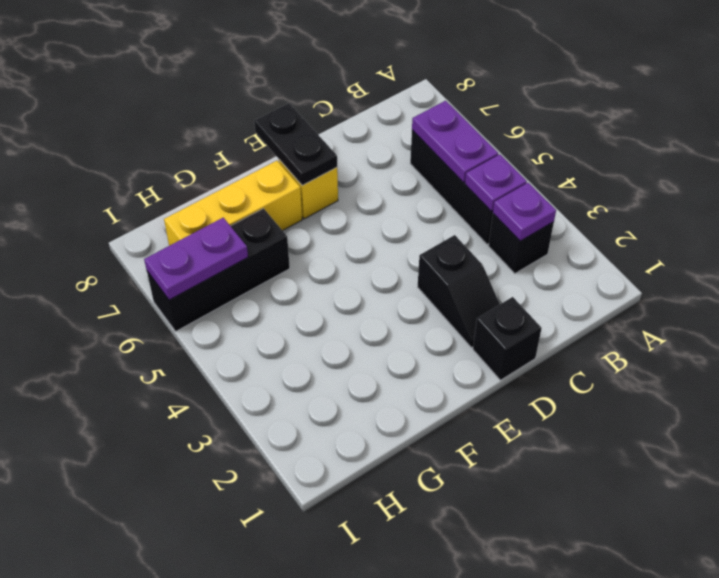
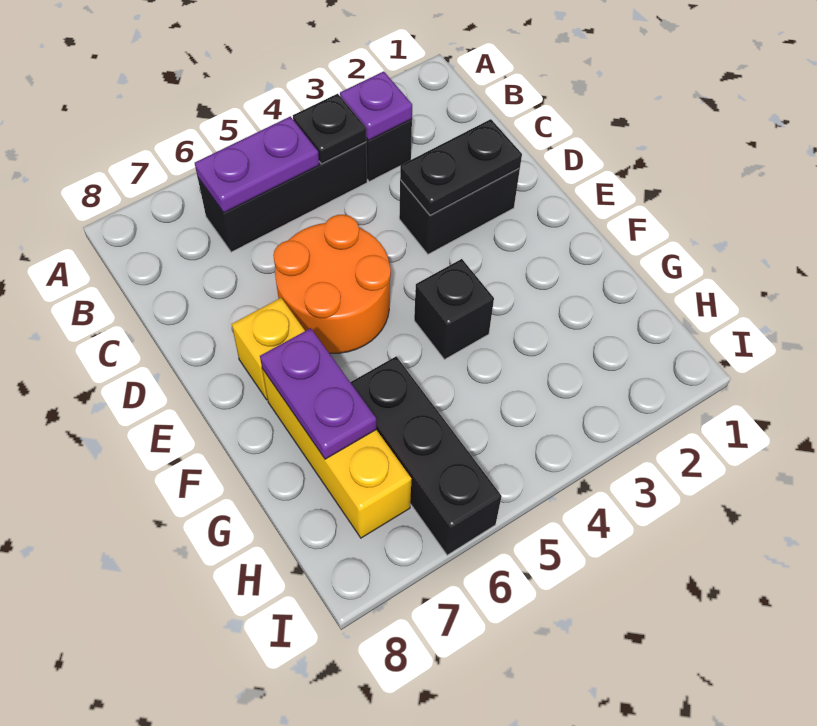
purple plate B4 level 2 -> black plate B4 level 2
black brick D1 level 1 -> black brick F4 level 1
black slope D2:D3 level 1 top 3 -> black brick D2:D3 level 1
none -> orange round brick D5:E6 level 1
black plate E7:E8 level 2 -> black plate D2:D3 level 2
purple plate H6:I6 level 2 -> purple plate F7:G7 level 2

